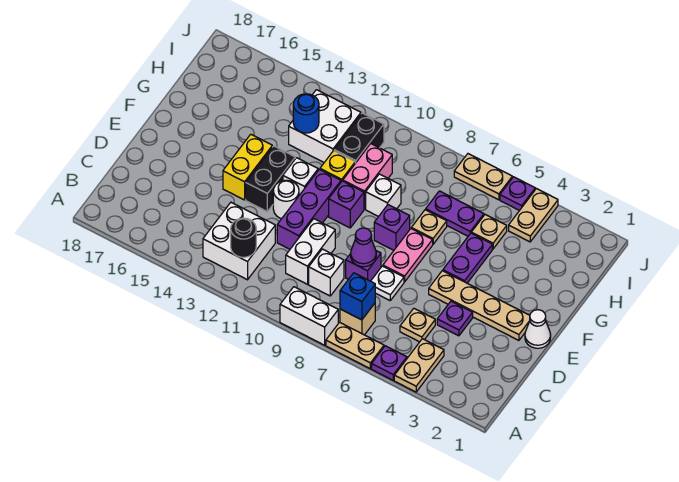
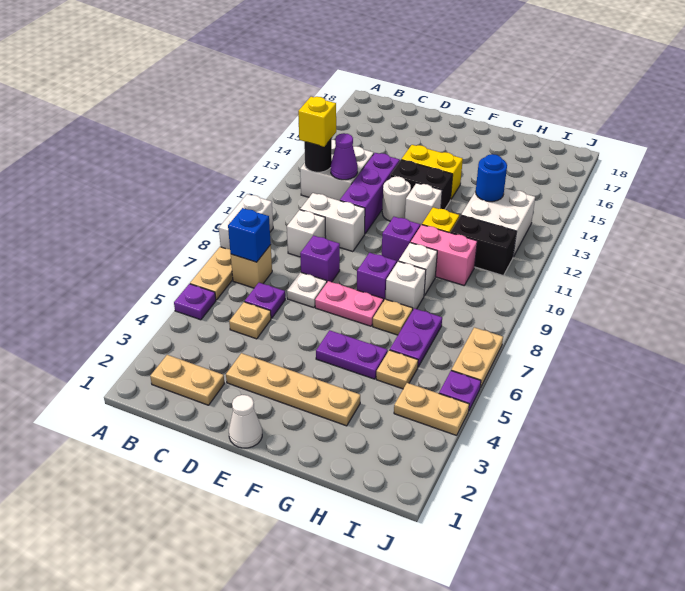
tan plate A4:B4 level 1 -> tan plate B2:C2 level 1
none -> yellow brick B12 level 3
purple plate D4 level 1 -> purple plate C6 level 1
purple cone D8 level 2 -> purple cone C12 level 2
purple brick D11:F11 level 1 -> purple brick D11:D13 level 1
tan plate E2:E5 level 1 -> tan plate D3:G3 level 1
none -> white brick G8 level 1

